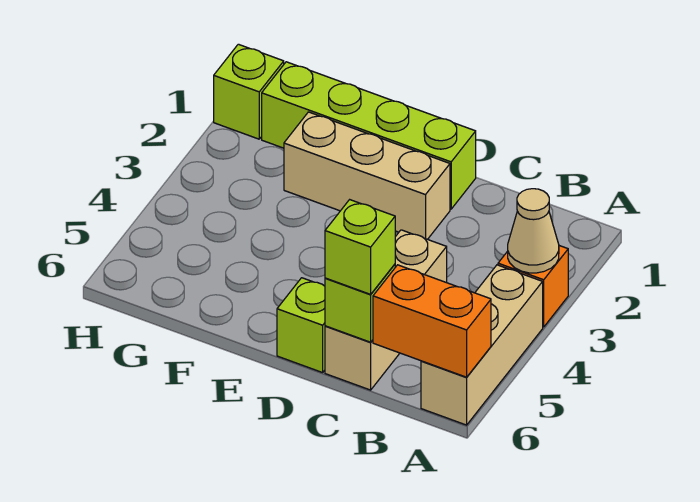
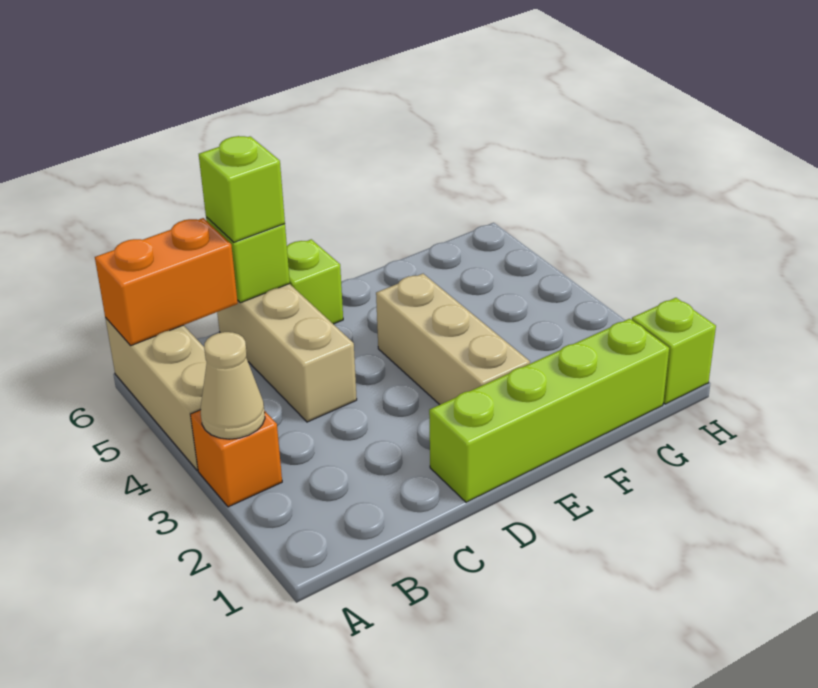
tan brick D2:F2 level 1 -> tan brick E2:E4 level 1

